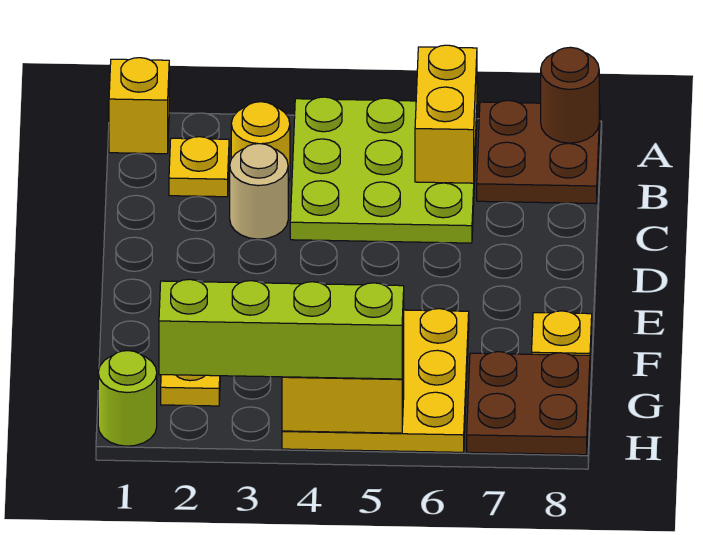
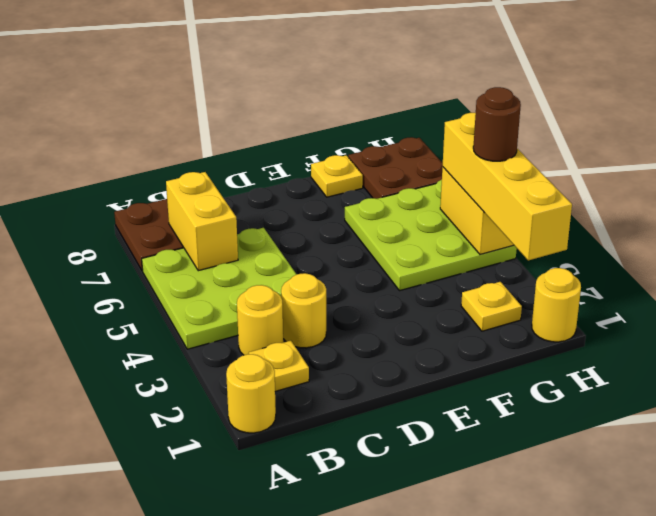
yellow brick A1 level 1 -> yellow round brick A1 level 1
yellow brick A6:B6 level 2 -> yellow brick B6:B7 level 2
brown round brick A8 level 2 -> brown round brick H4 level 4
tan round brick C3 level 1 -> yellow round brick C3 level 1
yellow plate F4:H6 level 1 -> lime plate F4:H6 level 1
lime round brick H1 level 1 -> yellow round brick H1 level 1
lime brick H2:H5 level 3 -> yellow brick H2:H5 level 3

